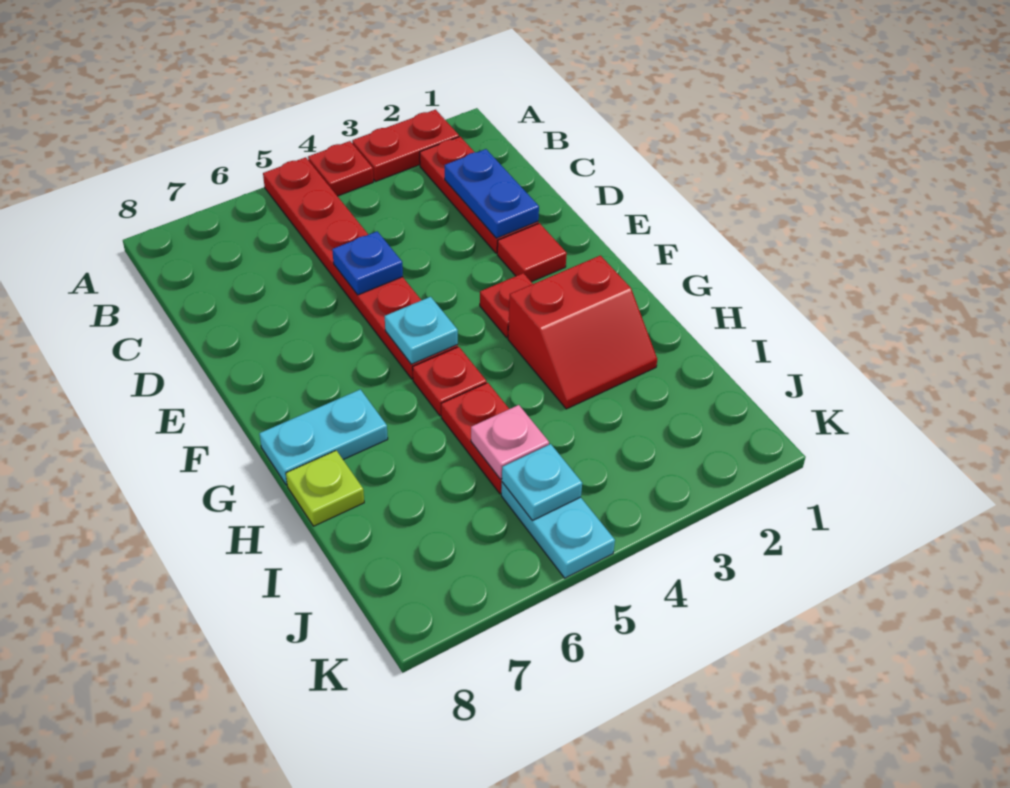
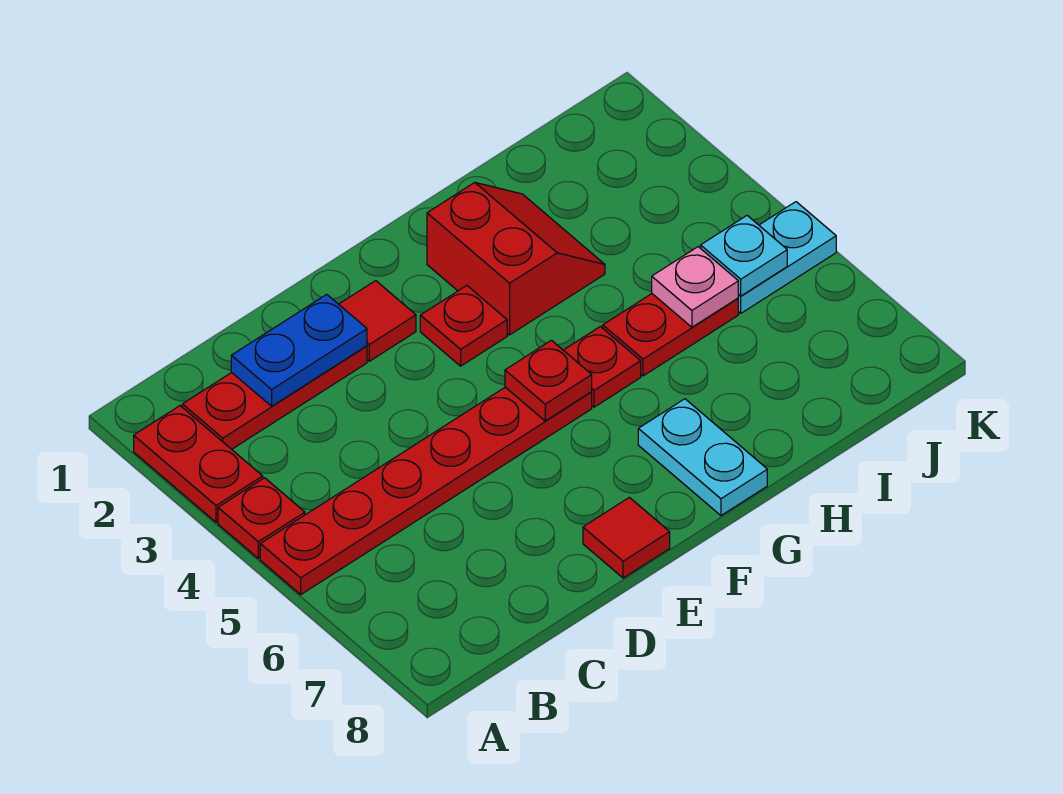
blue plate D5 level 2 -> none
none -> red tile E8 level 1
cyan plate F5 level 2 -> red plate F5 level 2
lime plate H8 level 1 -> none

